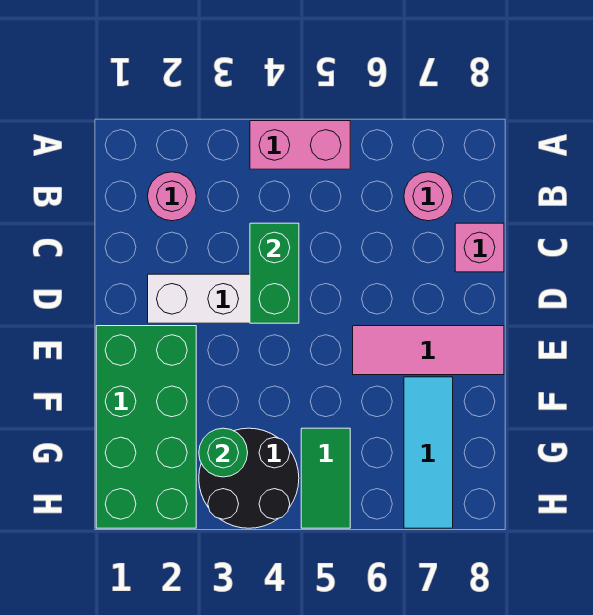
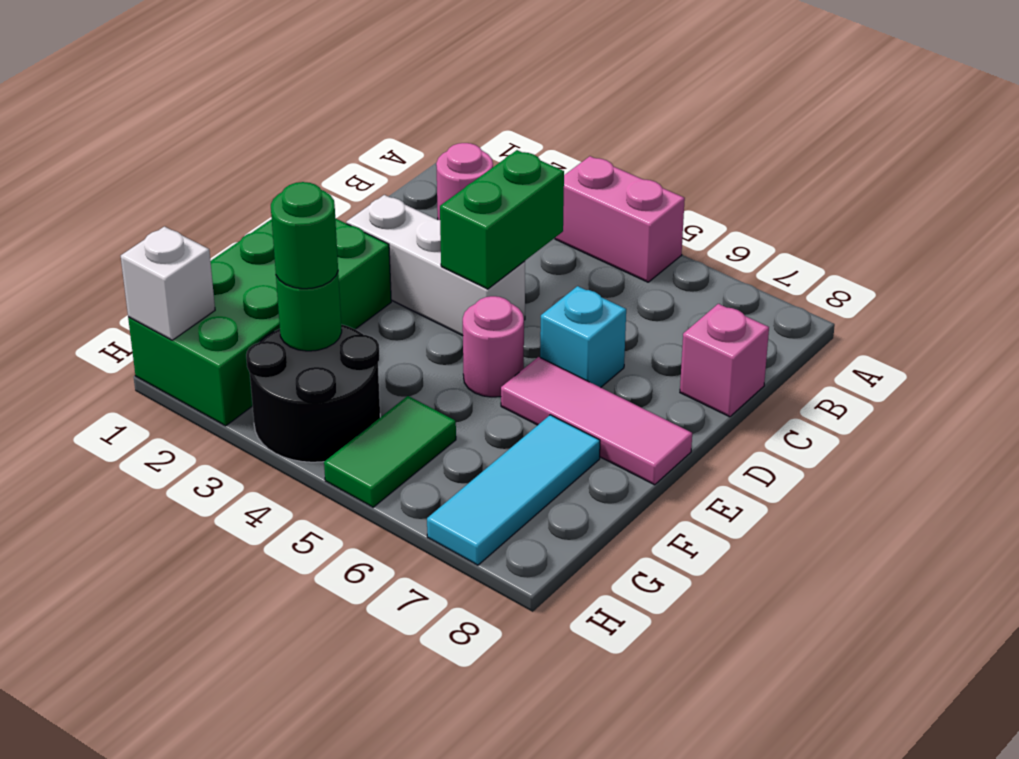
pink round brick B7 level 1 -> pink round brick E5 level 1
none -> cyan brick D6 level 1
none -> green round brick G3 level 3
none -> white brick H1 level 2

